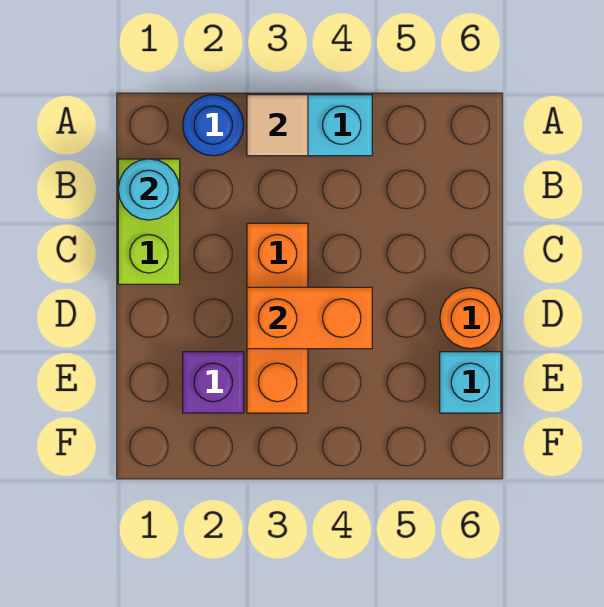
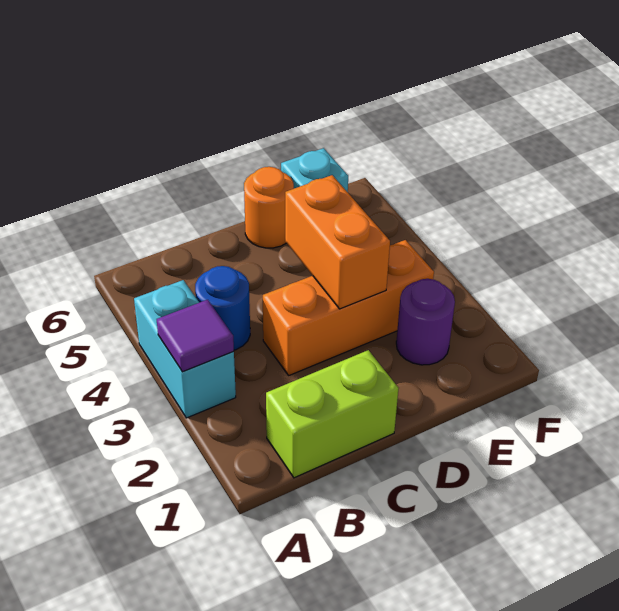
blue round brick A2 level 1 -> blue round brick B4 level 1
tan tile A3 level 2 -> purple tile A3 level 2
cyan round brick B1 level 2 -> none
purple brick E2 level 1 -> purple round brick E2 level 1

